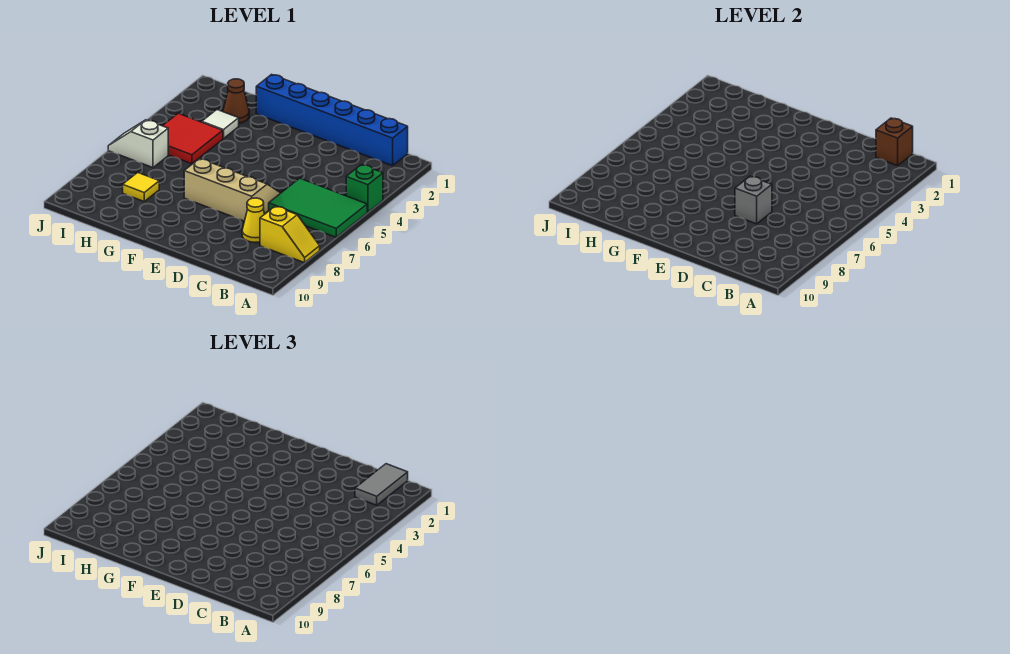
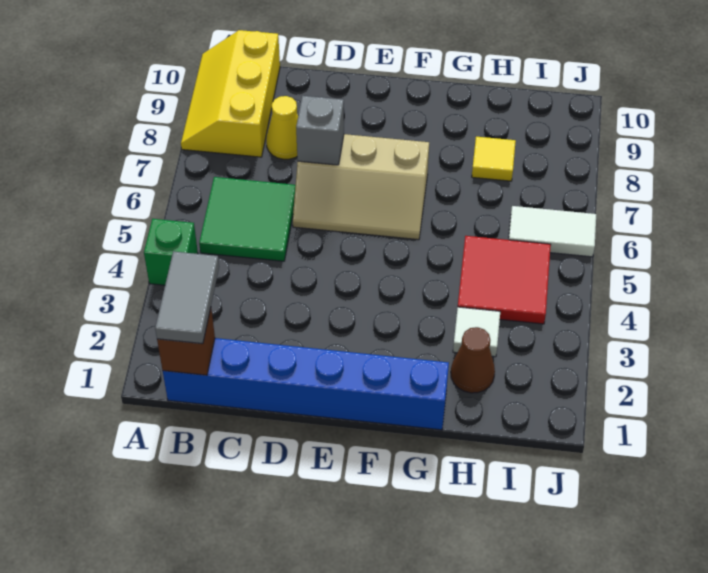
green tile A5:C6 level 1 -> green tile B5:C6 level 1
yellow slope A8:B8 level 1 top B -> yellow slope A8:B10 level 1 top B
white slope I6:J6 level 1 top I -> white tile I6:J6 level 1

